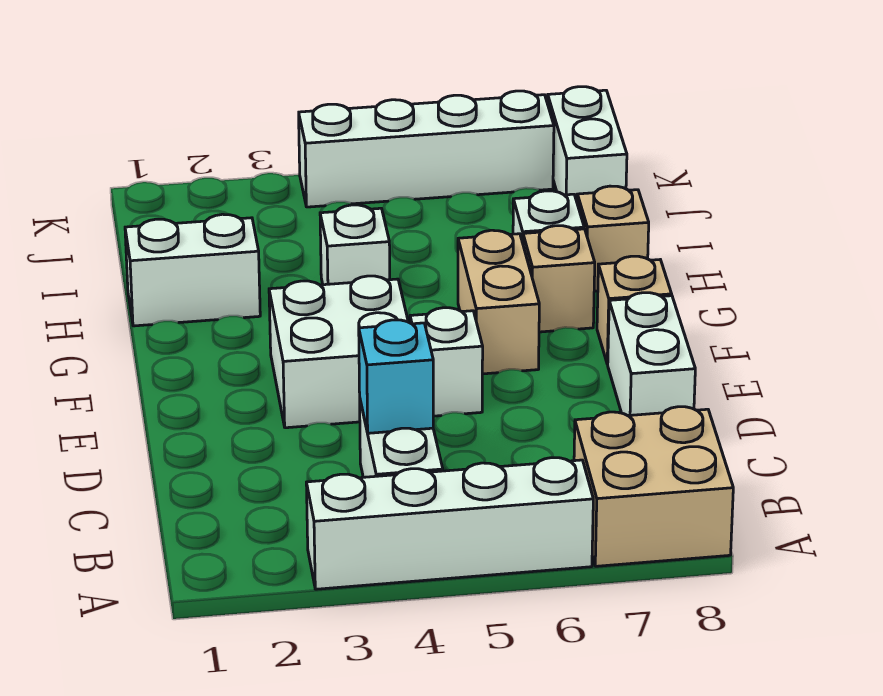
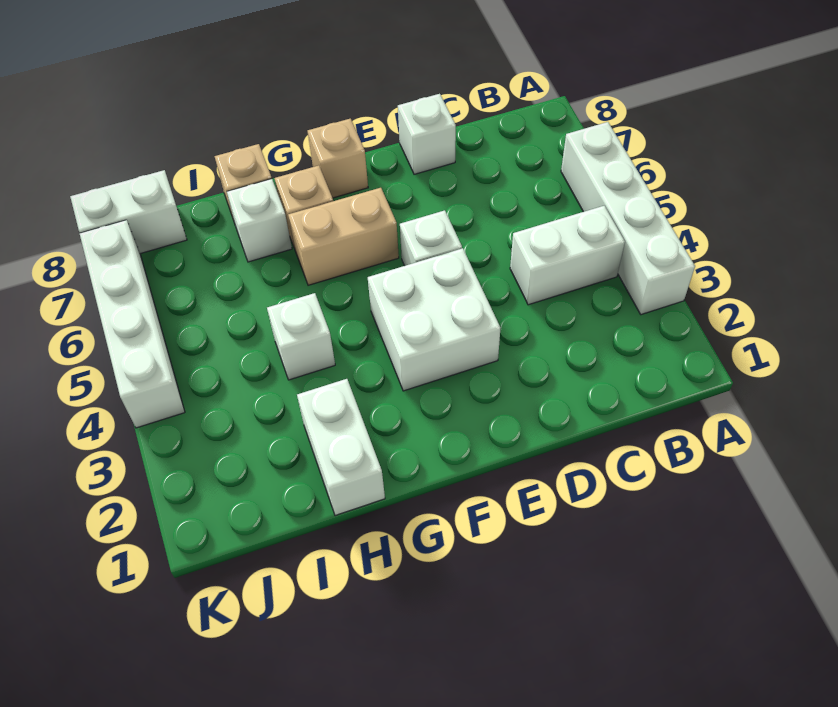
tan brick A7:B8 level 1 -> none
cyan brick C4 level 2 -> none
white brick D8:E8 level 1 -> white brick D8 level 1

